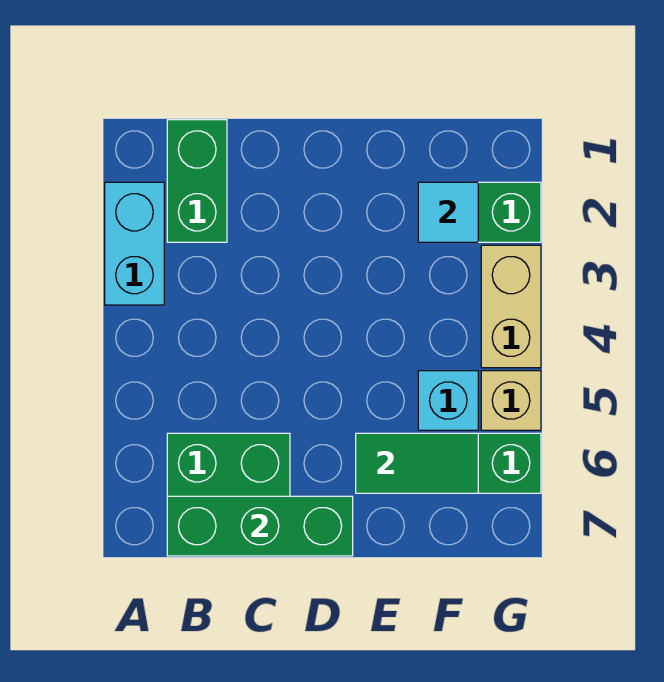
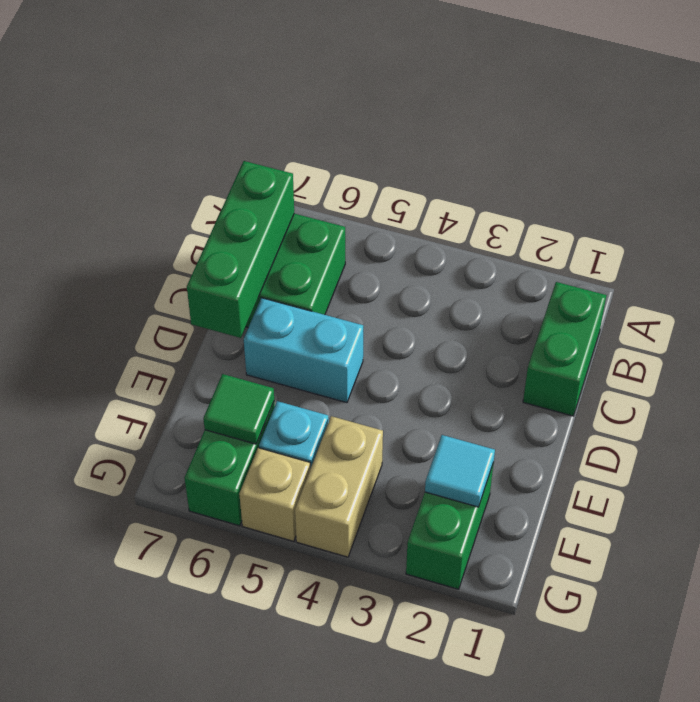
cyan brick A2:A3 level 1 -> cyan brick D5:D6 level 1
green brick B1:B2 level 1 -> green brick B1:C1 level 1
green tile E6:F6 level 2 -> green tile F6 level 2
tan brick G3:G4 level 1 -> tan brick F4:G4 level 1

